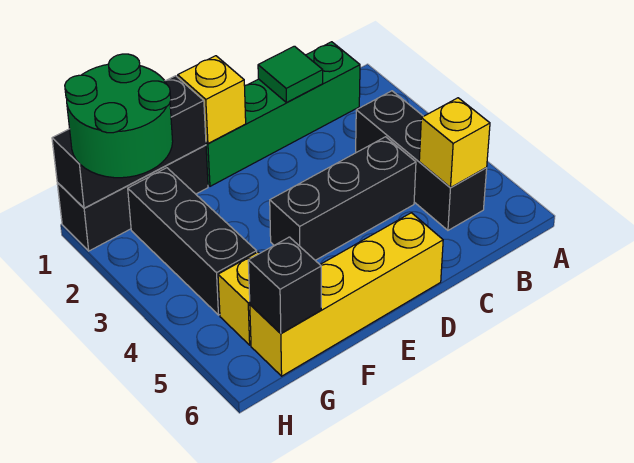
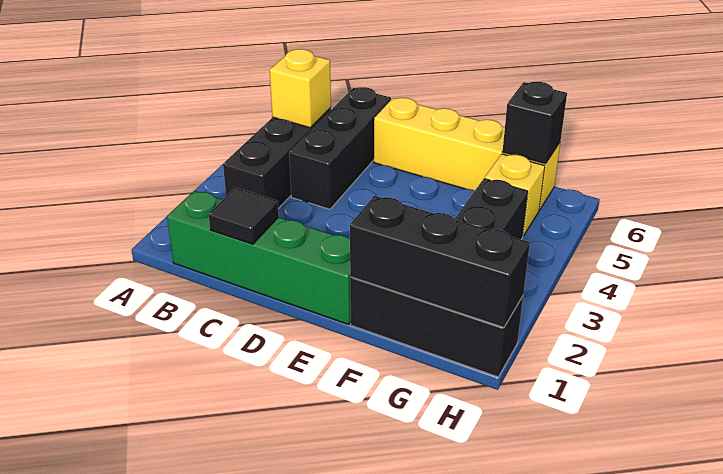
green tile C1 level 2 -> black tile C1 level 2
black brick C4:E4 level 1 -> black brick C4:C6 level 1
yellow brick E1 level 2 -> none
green round brick G1:H2 level 3 -> none

